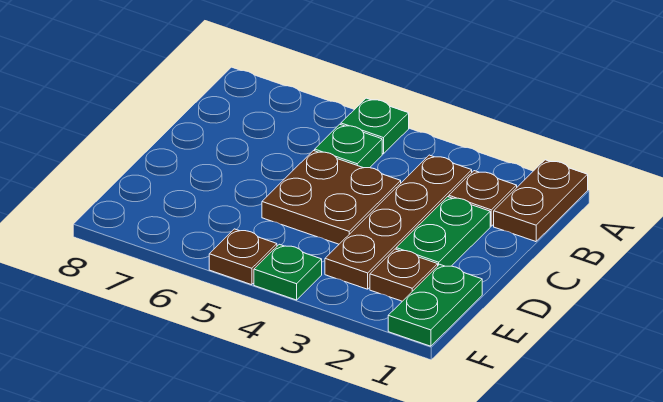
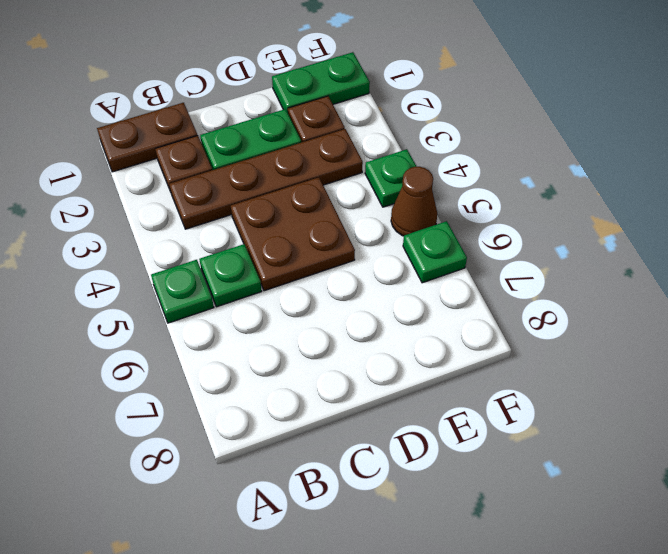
brown plate F5 level 1 -> brown cone F5 level 1
none -> green plate F6 level 1

